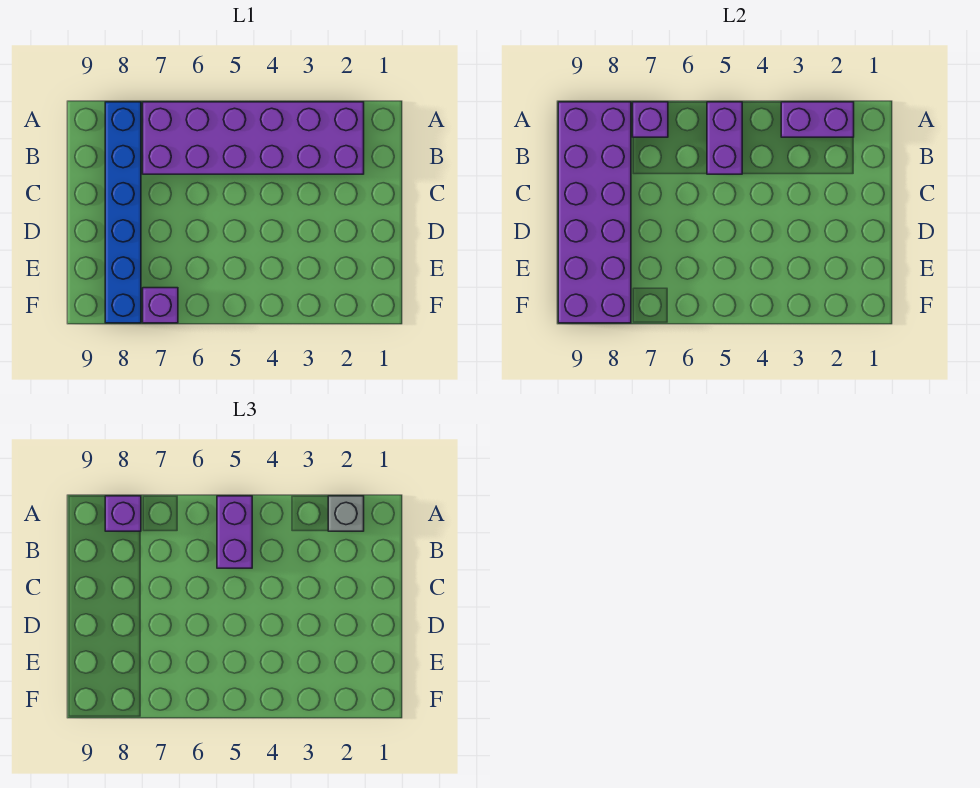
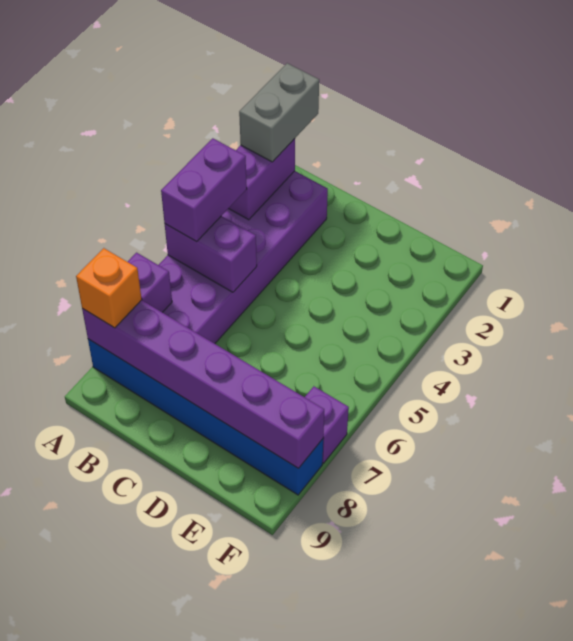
grey brick A2 level 3 -> grey brick A1:A2 level 3
purple brick A5:B5 level 3 -> purple brick A4:A5 level 3
purple brick A8:F9 level 2 -> purple brick A8:F8 level 2
purple brick A8 level 3 -> orange brick A8 level 3

